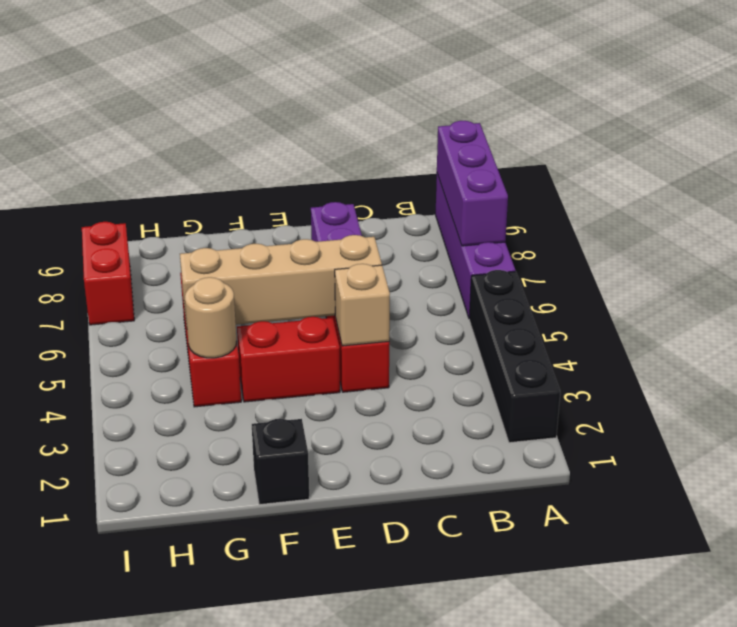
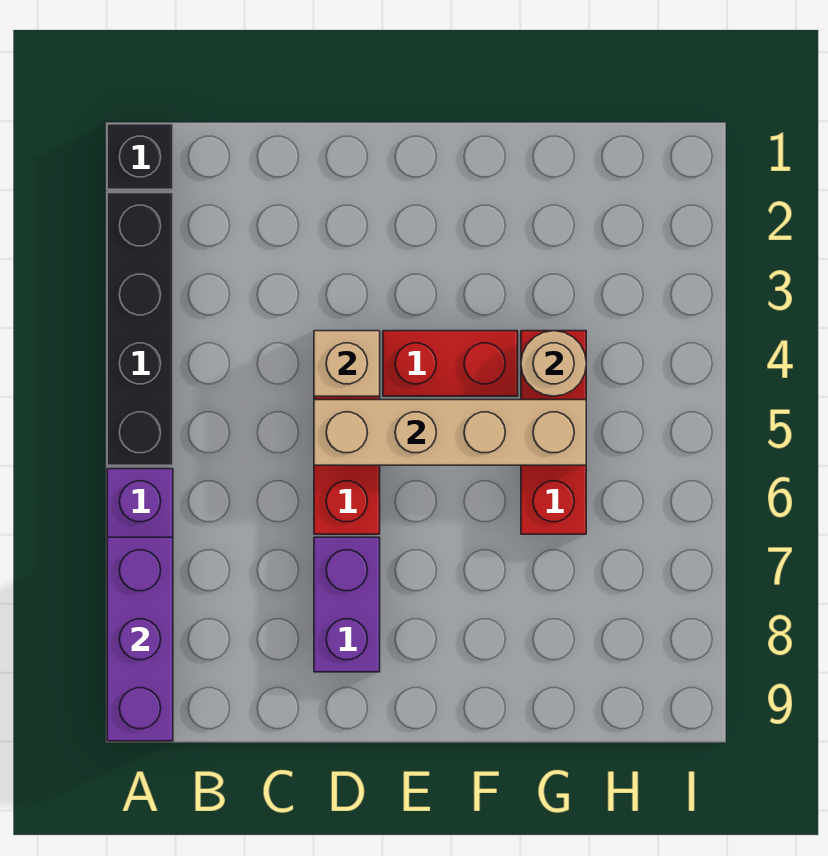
black brick F1 level 1 -> black brick A1 level 1
red brick I7:I8 level 1 -> none

